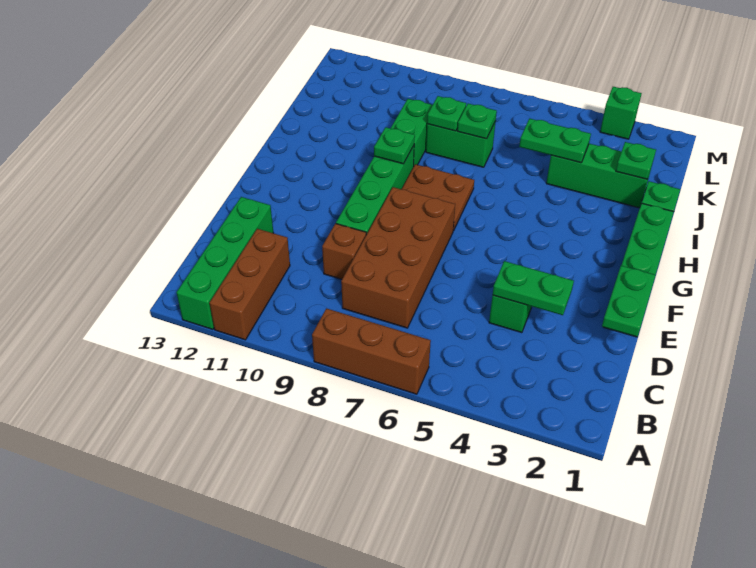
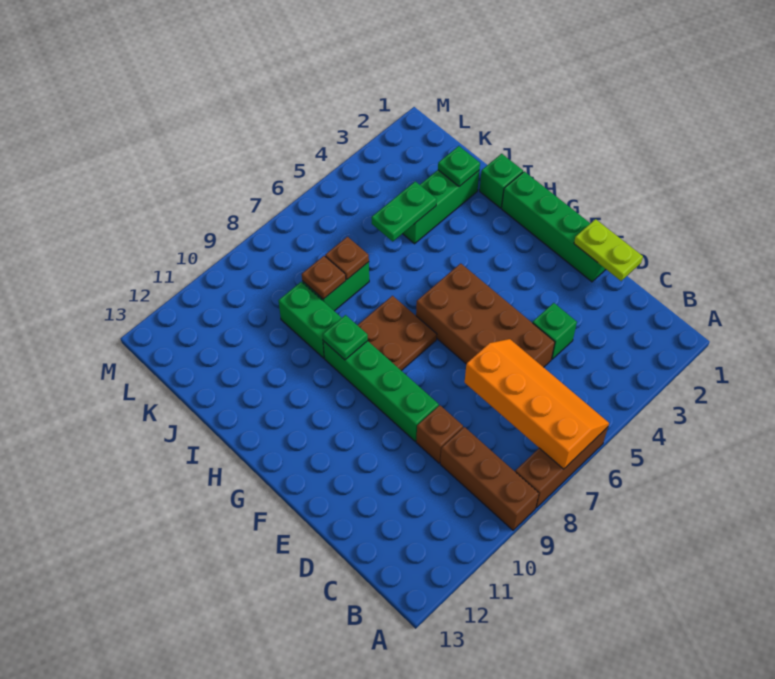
none -> orange slope A6:D7 level 2 top 7
brown brick A11:C11 level 1 -> brown brick A9:C9 level 1
green brick A12:D12 level 1 -> none
brown brick C7:F8 level 1 -> brown brick D5:G6 level 1
green plate D1:E1 level 2 -> lime plate D1:E1 level 2
green plate D3:D4 level 2 -> none
green plate J7 level 2 -> brown plate J7 level 2
green plate J8 level 2 -> brown plate J8 level 2
green brick M3 level 1 -> none

